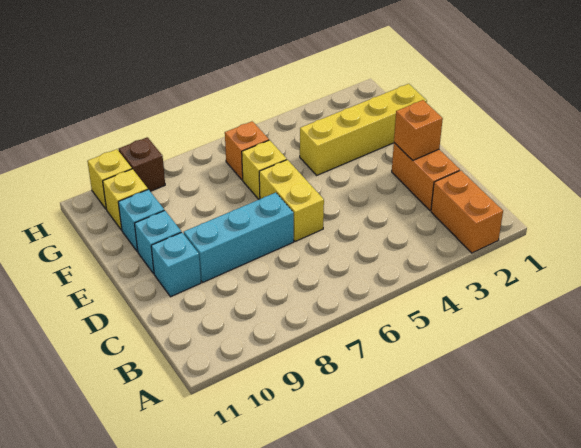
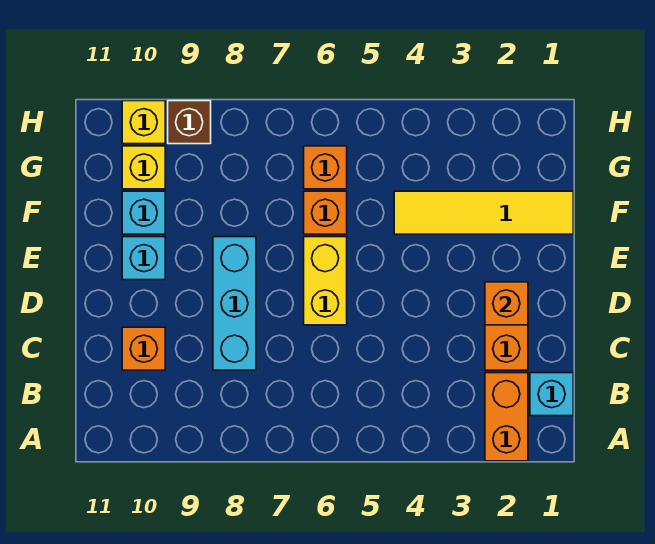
none -> orange brick C10 level 1
cyan brick D7:D9 level 1 -> cyan brick C8:E8 level 1
cyan brick D10 level 1 -> cyan brick B1 level 1
yellow brick F1:F4 level 1 -> yellow tile F1:F4 level 1
yellow brick F6 level 1 -> orange brick F6 level 1

